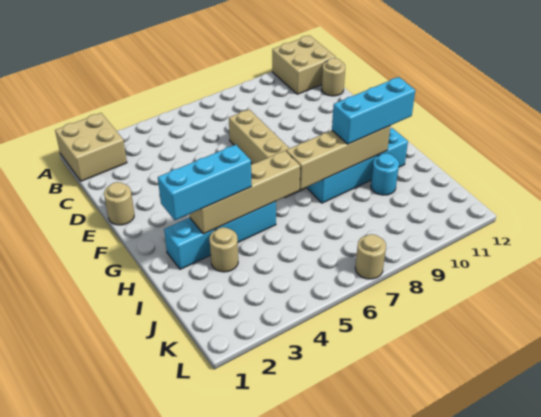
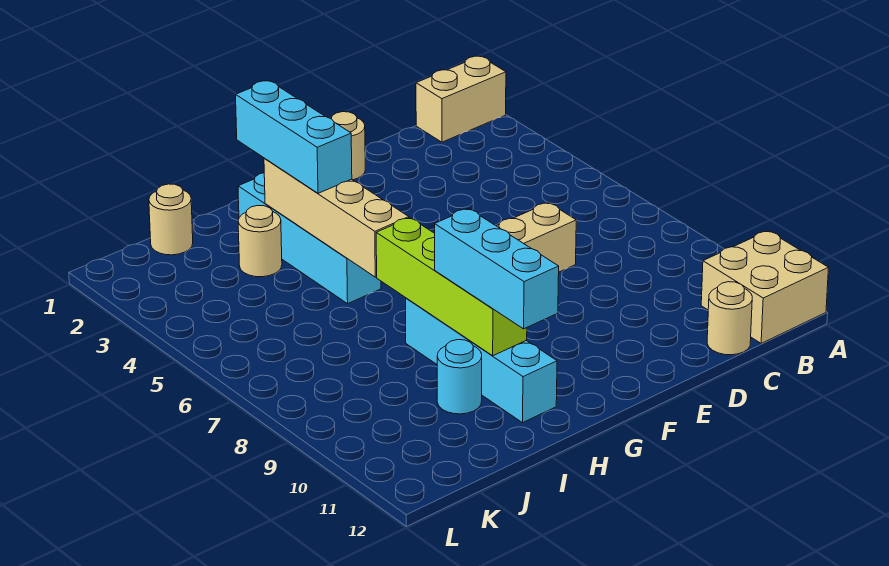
tan brick A1:B2 level 1 -> tan brick A1:B1 level 1
tan brick H7:H10 level 2 -> lime brick H7:H10 level 2
tan round brick L7 level 1 -> tan round brick J1 level 1

